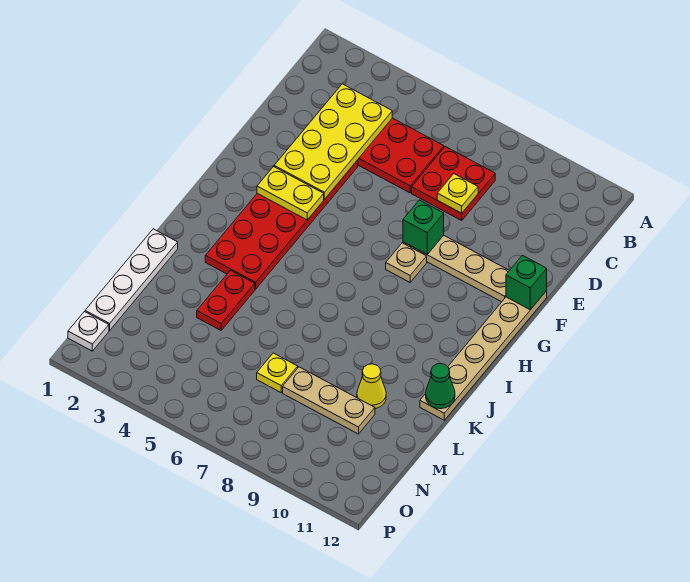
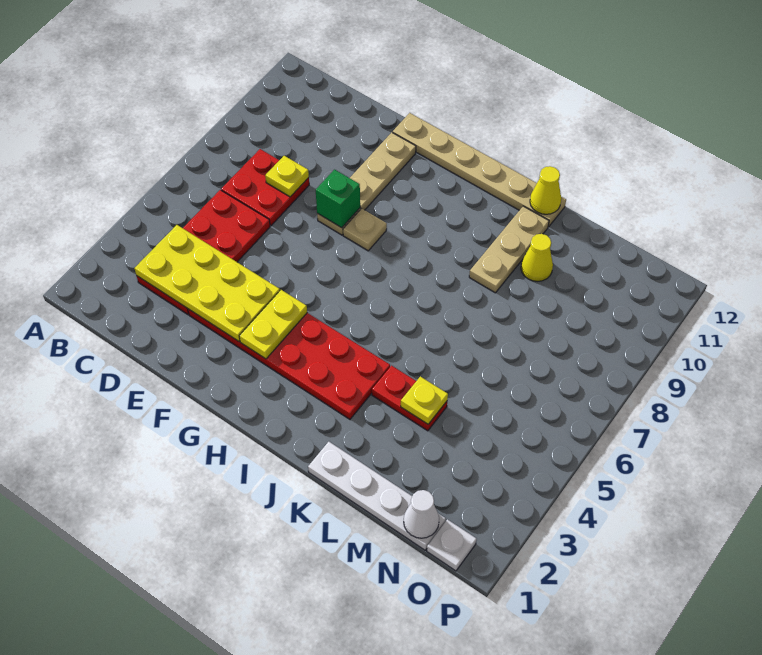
green brick F12 level 2 -> none
green cone K12 level 2 -> yellow cone K12 level 2
yellow plate M7 level 1 -> yellow plate L4 level 2
tan plate M8:M10 level 1 -> tan plate K9:K11 level 1
none -> white cone N1 level 2

